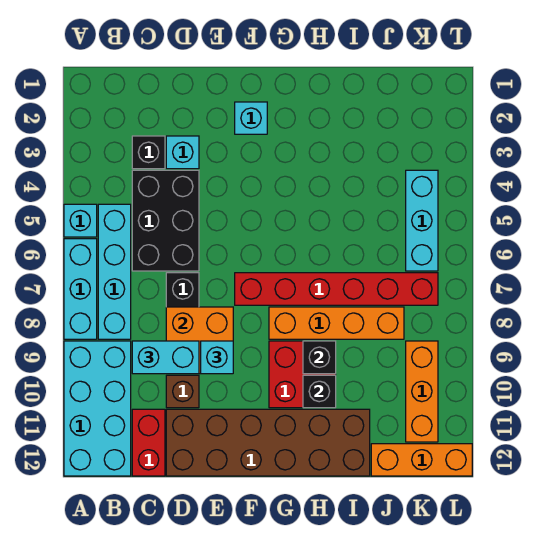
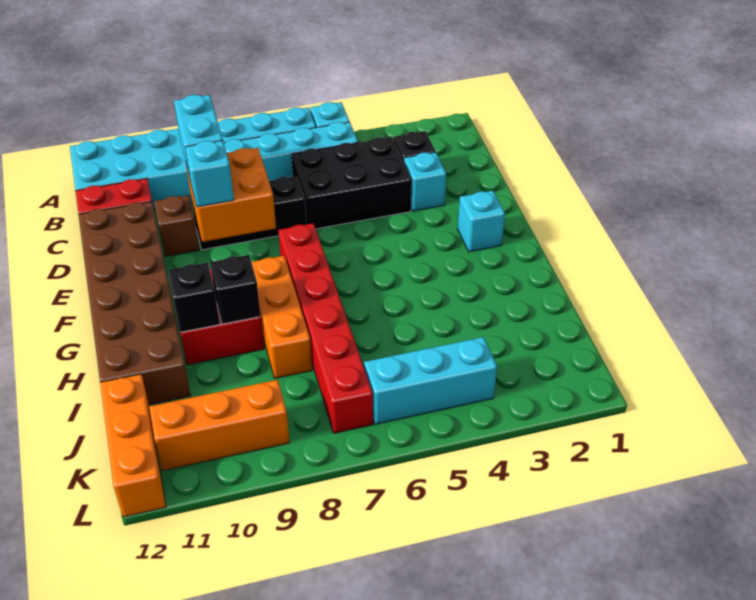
orange brick G8:J8 level 1 -> orange brick G8:I8 level 1

